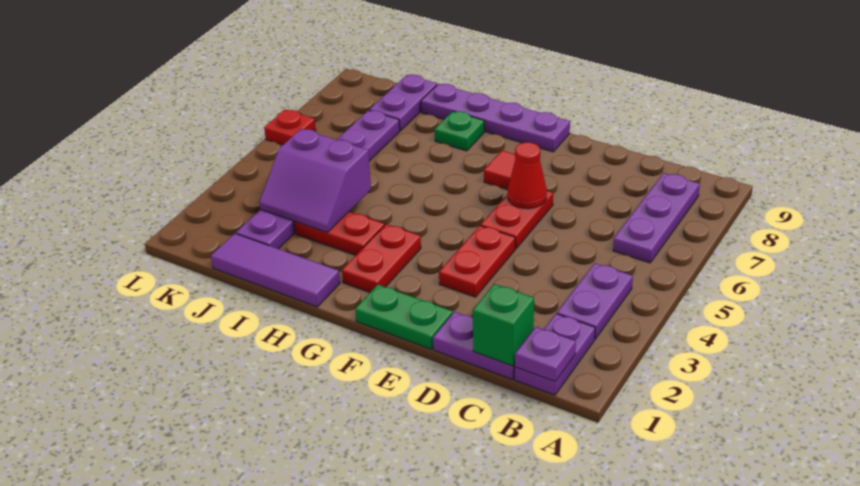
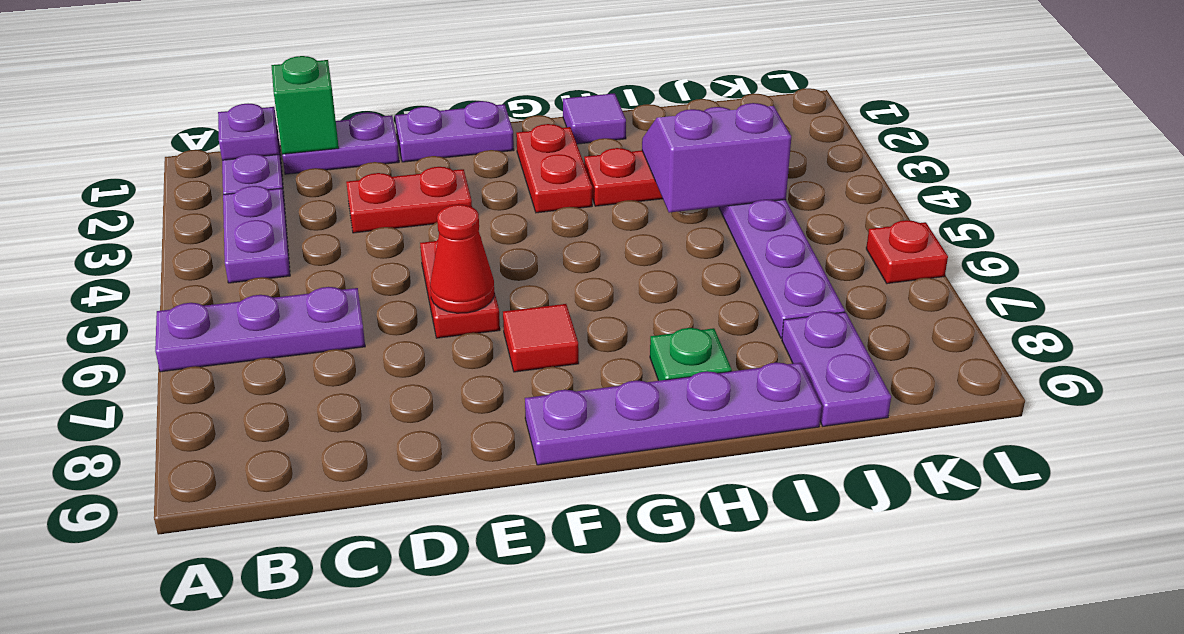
purple plate B6:B8 level 1 -> purple plate A6:C6 level 1
green plate E1:F1 level 1 -> purple plate E1:F1 level 1
red plate E3:E4 level 1 -> red plate D3:E3 level 1
purple tile H1:J1 level 1 -> purple tile H1 level 1

